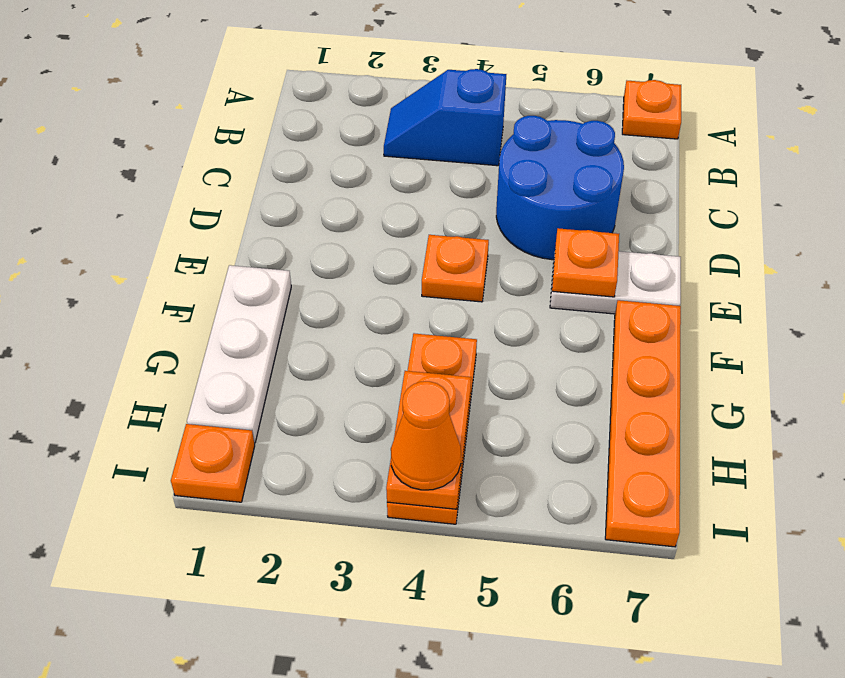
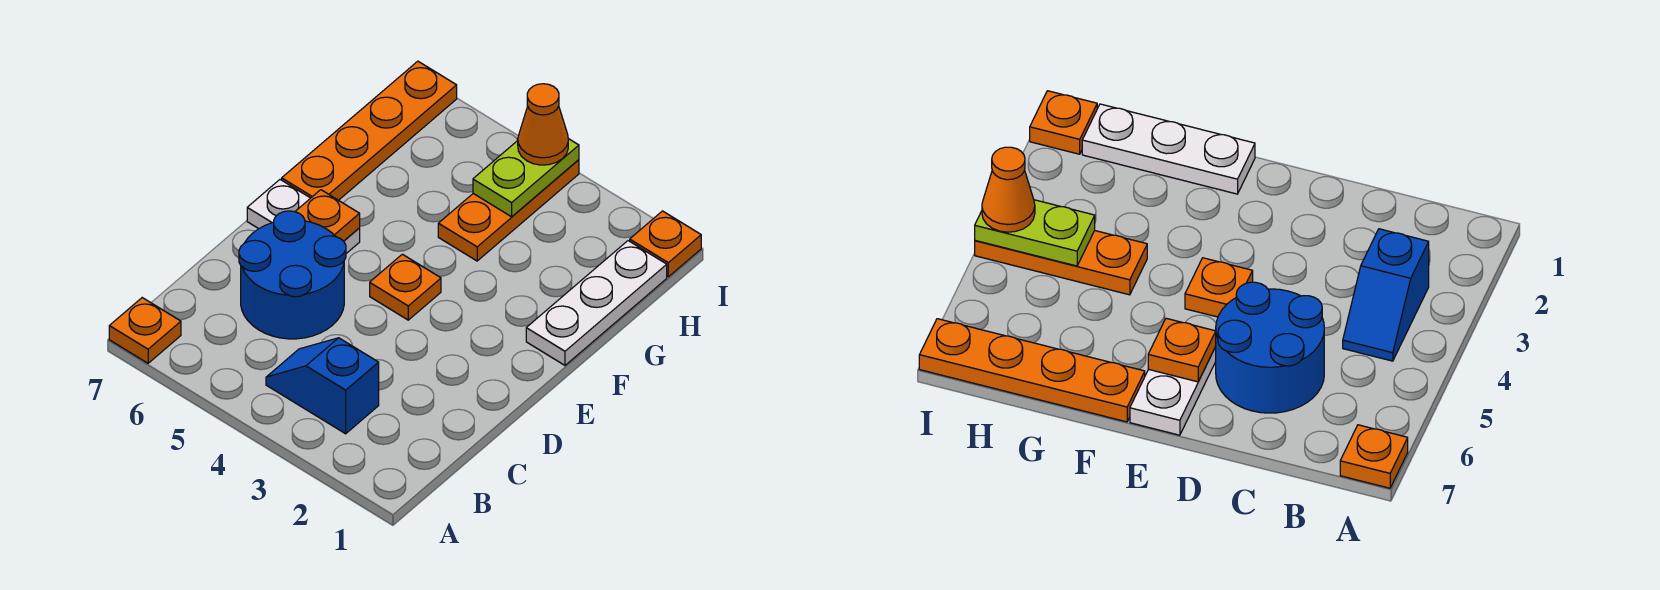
blue slope B3:B4 level 1 top 4 -> blue slope B3:B4 level 1 top 3
orange plate H4:I4 level 2 -> lime plate H4:I4 level 2

